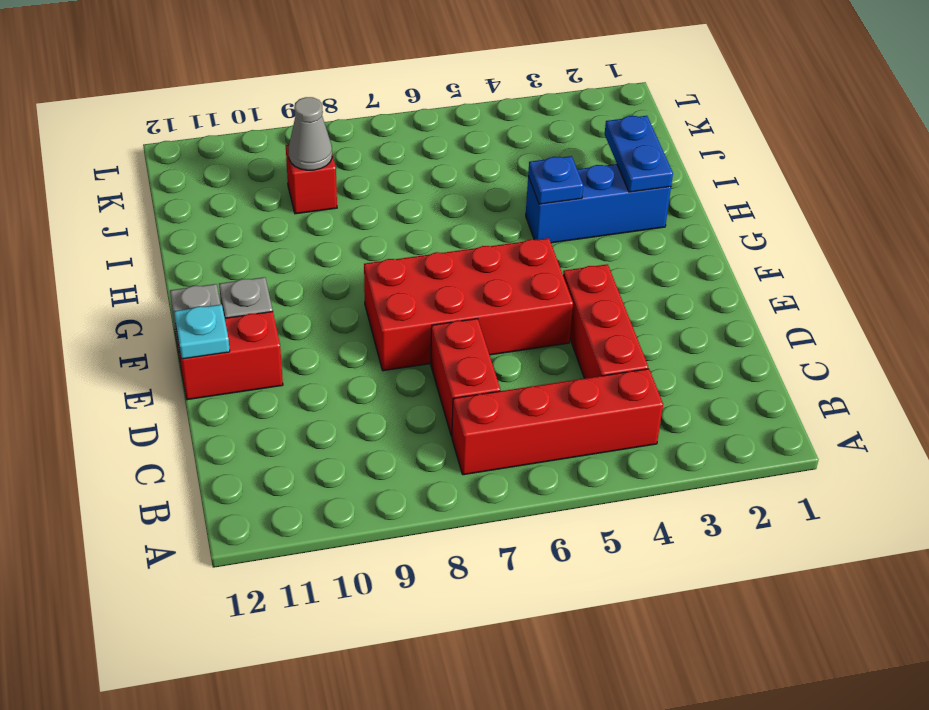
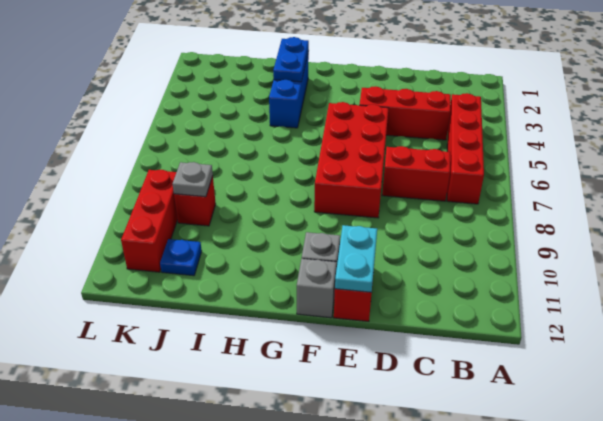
cyan plate E12 level 2 -> cyan plate E11:E12 level 2
blue plate H2:I2 level 2 -> blue plate H2:H3 level 2
blue plate H4 level 2 -> blue plate J11 level 1
grey cone J9 level 2 -> grey plate J9 level 2
none -> red brick K9:K11 level 1

